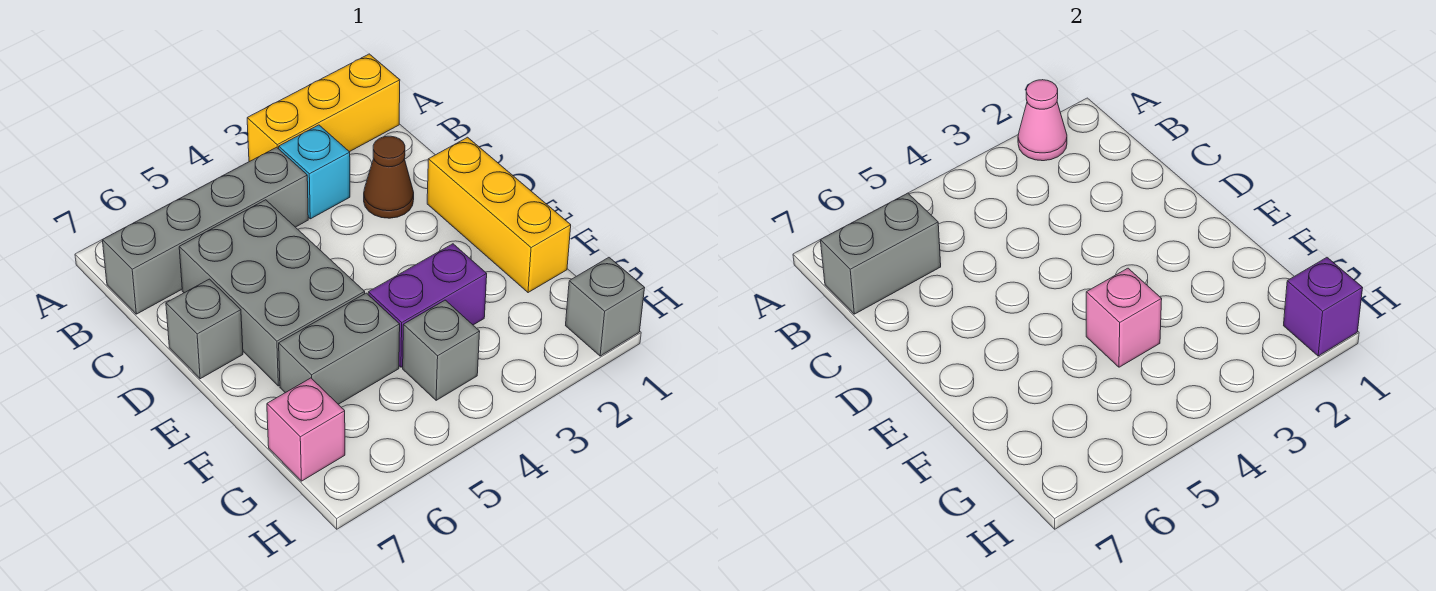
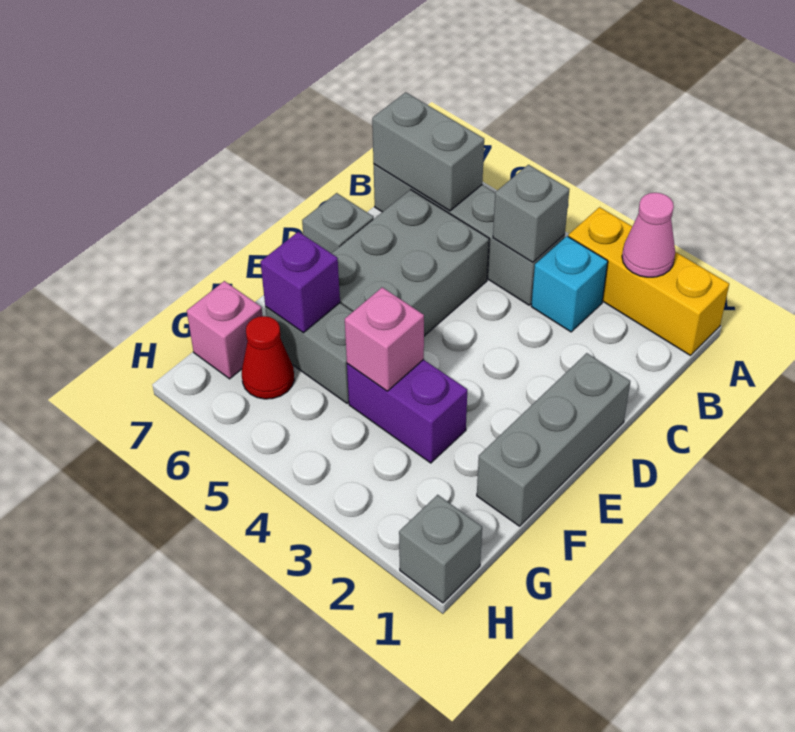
brown cone C2 level 1 -> none
yellow brick D1:F1 level 1 -> grey brick D1:F1 level 1
grey brick G4 level 1 -> grey brick B4 level 2
none -> red cone G6 level 1
purple brick H1 level 2 -> purple brick F6 level 2

